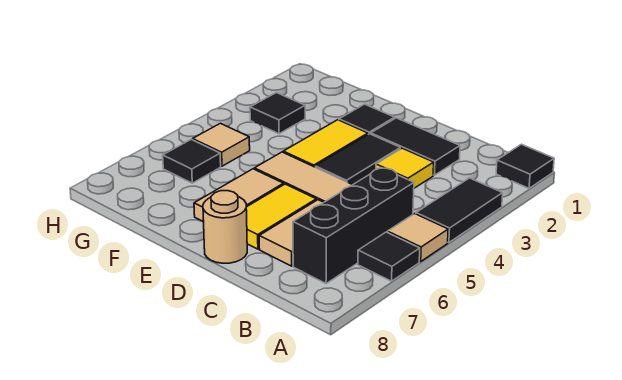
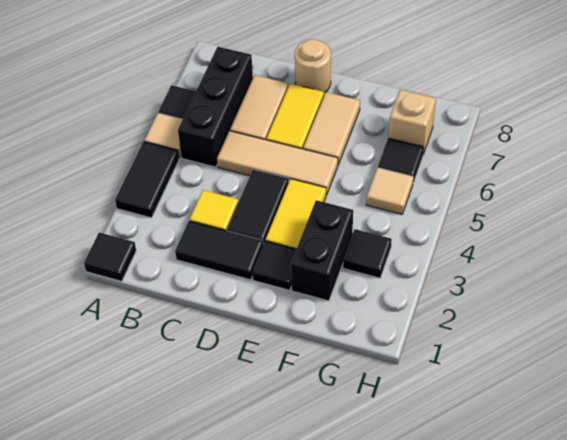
none -> black brick F2:F3 level 1
none -> tan brick G7 level 1

